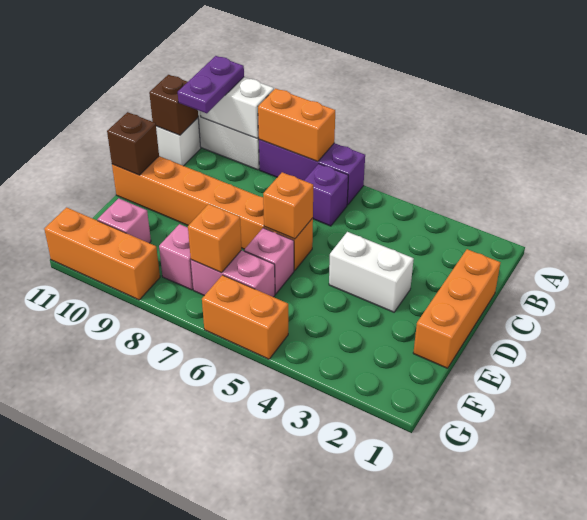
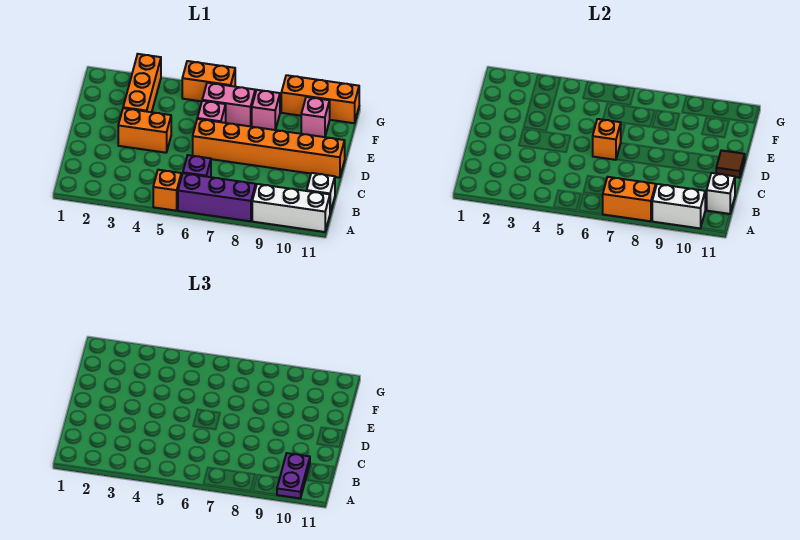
brown brick B11 level 2 -> white brick B11 level 2
orange brick C1:E1 level 1 -> orange brick E3:G3 level 1
white brick D3:D4 level 1 -> orange brick D3:D4 level 1
brown brick D11 level 2 -> brown tile D11 level 2
orange brick F7 level 2 -> orange brick A5 level 1

